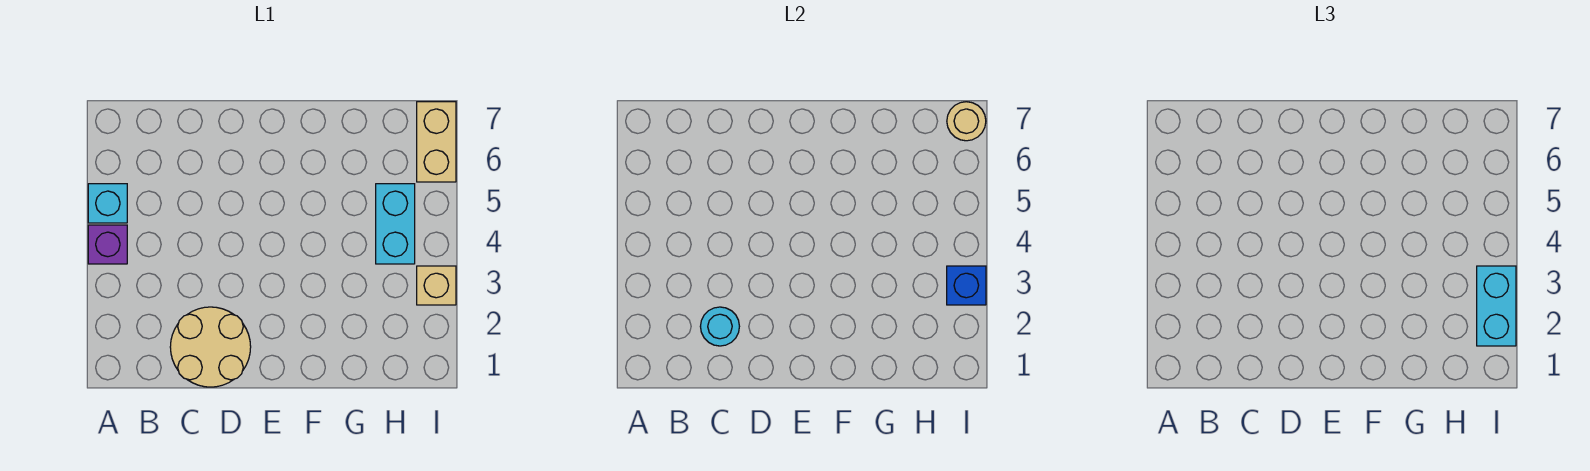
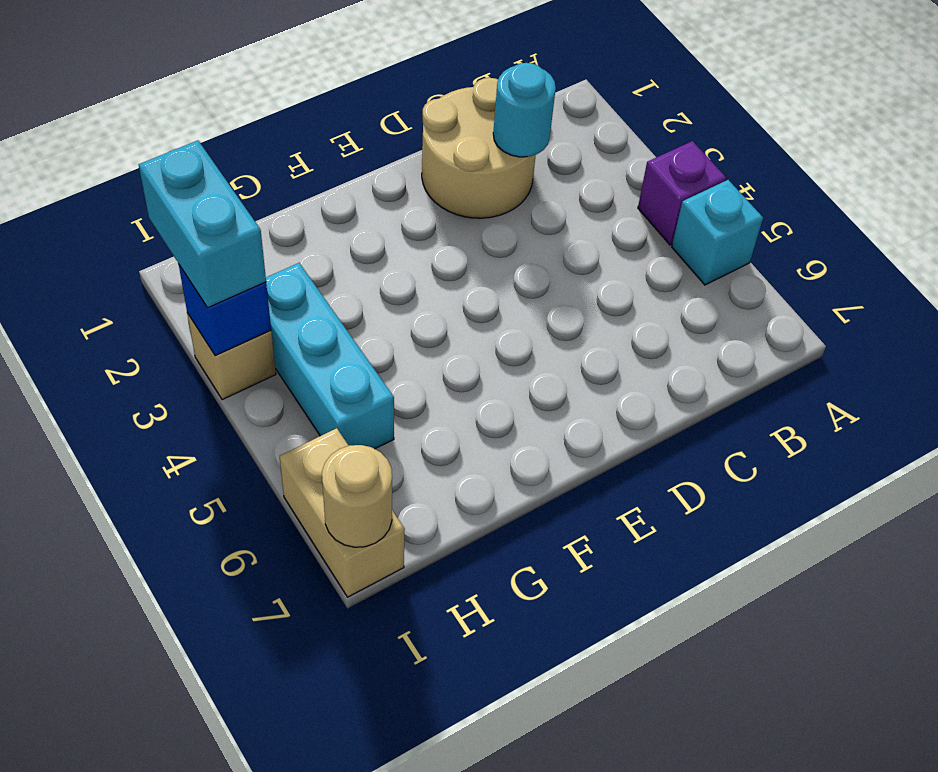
cyan brick H4:H5 level 1 -> cyan brick H3:H5 level 1

